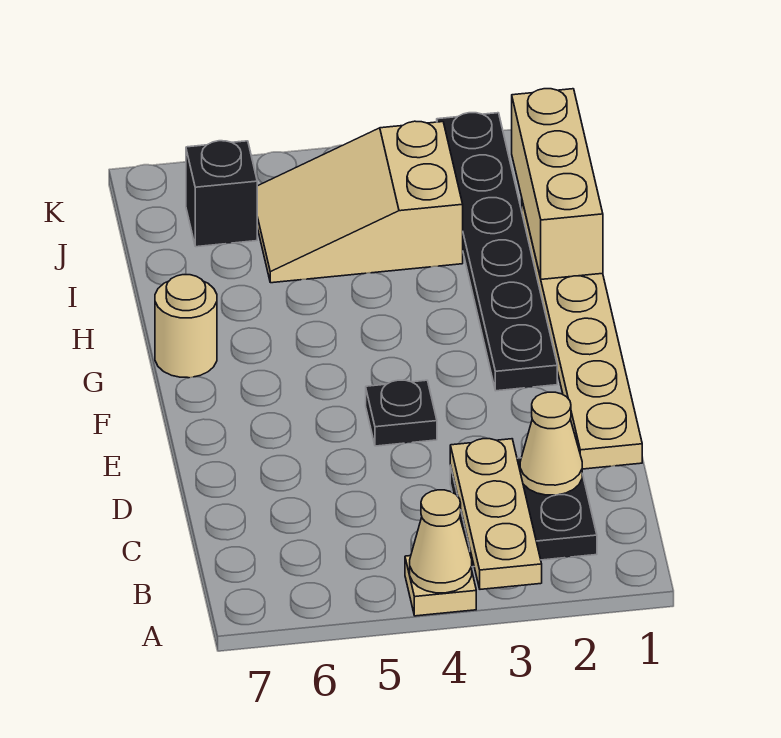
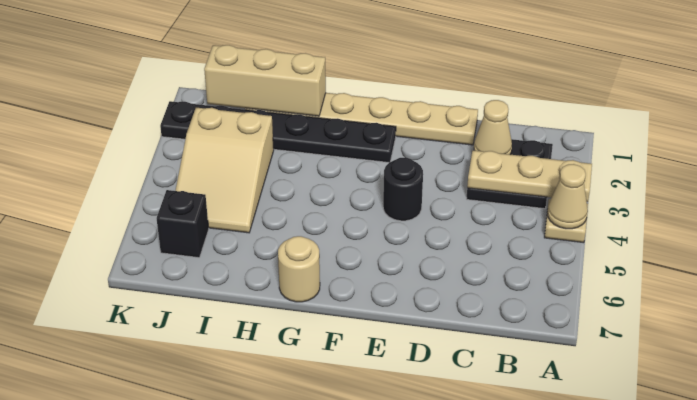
black plate E4 level 1 -> black round brick E4 level 1

